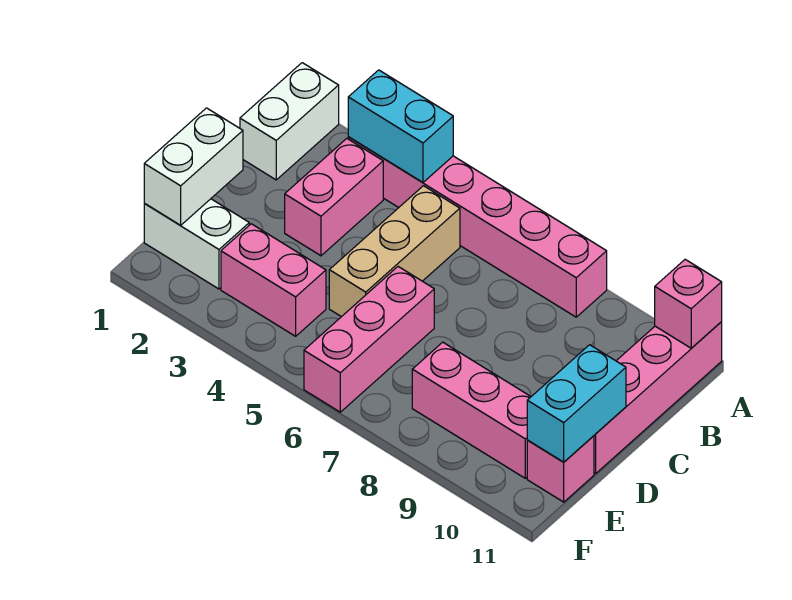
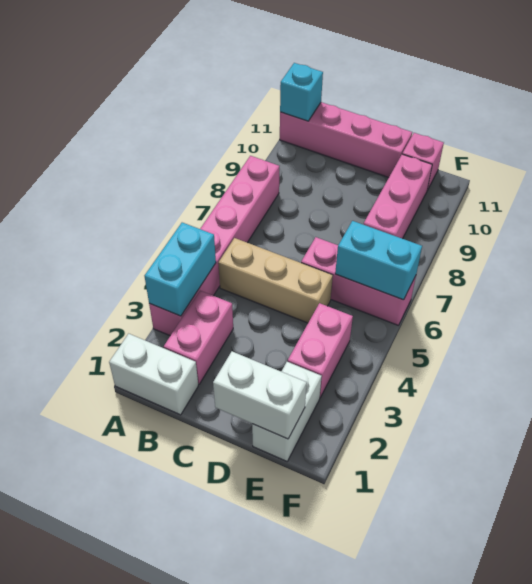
pink brick A11 level 2 -> cyan brick A11 level 2
pink brick B3:C3 level 1 -> pink brick B2:B3 level 1
cyan brick D11:E11 level 2 -> cyan brick E6:F6 level 2

